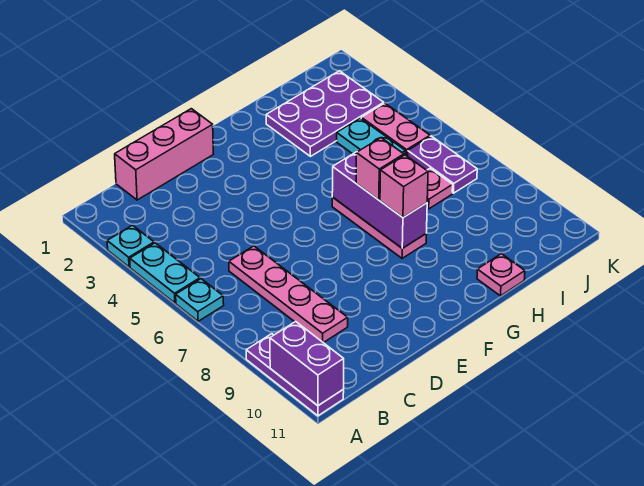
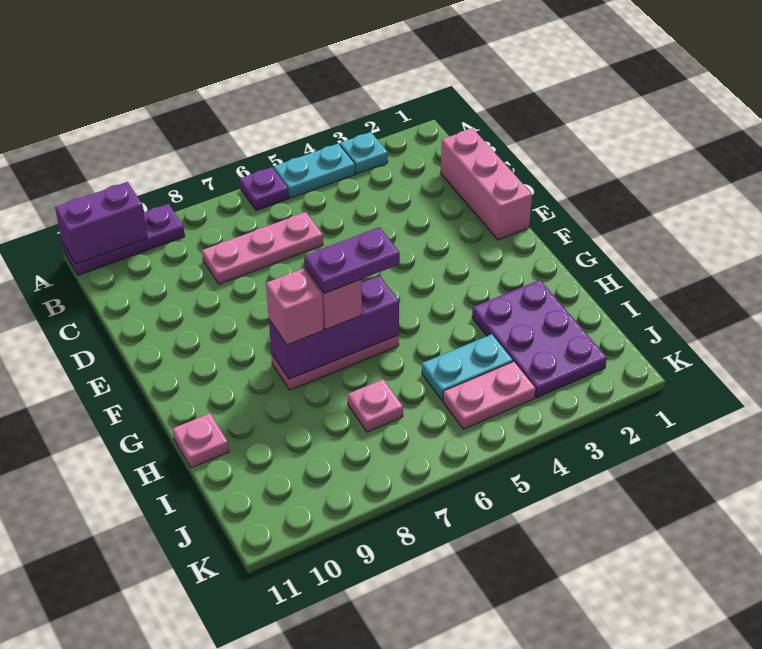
cyan plate A6 level 1 -> purple plate A6 level 1
pink plate C6:C9 level 1 -> pink plate C6:C8 level 1
purple plate J6:J7 level 1 -> purple plate G6:G7 level 4

